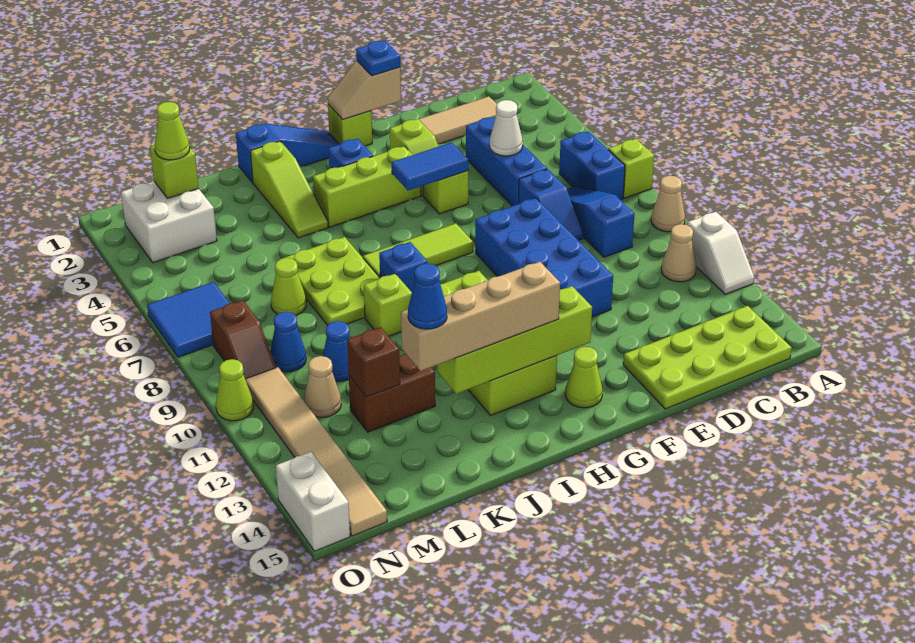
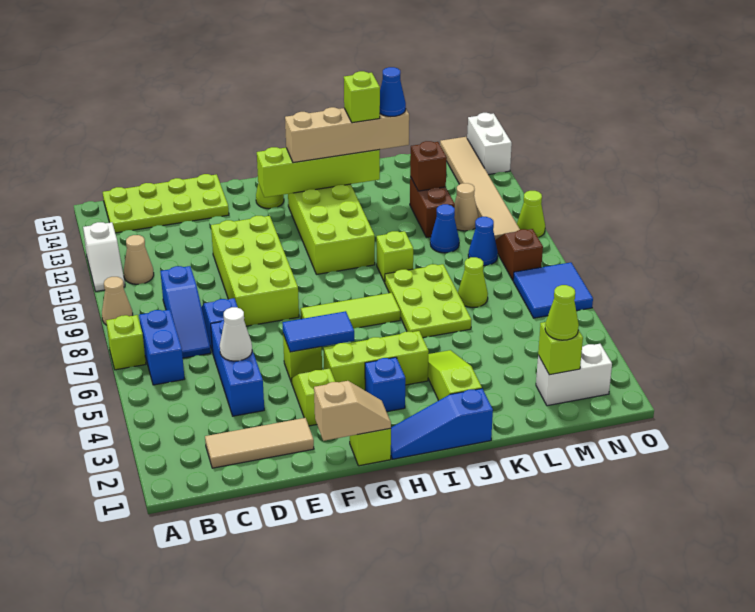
white slope A11:A12 level 1 top 11 -> white slope A11:A12 level 1 top 12
blue brick E8:F11 level 1 -> lime brick E8:F11 level 1
blue plate F1 level 3 -> none
blue brick I8 level 1 -> none
none -> lime brick J13 level 4
brown brick K12:L12 level 1 -> brown brick L11:L12 level 1
white brick M2:N3 level 1 -> white brick M2:N2 level 1

